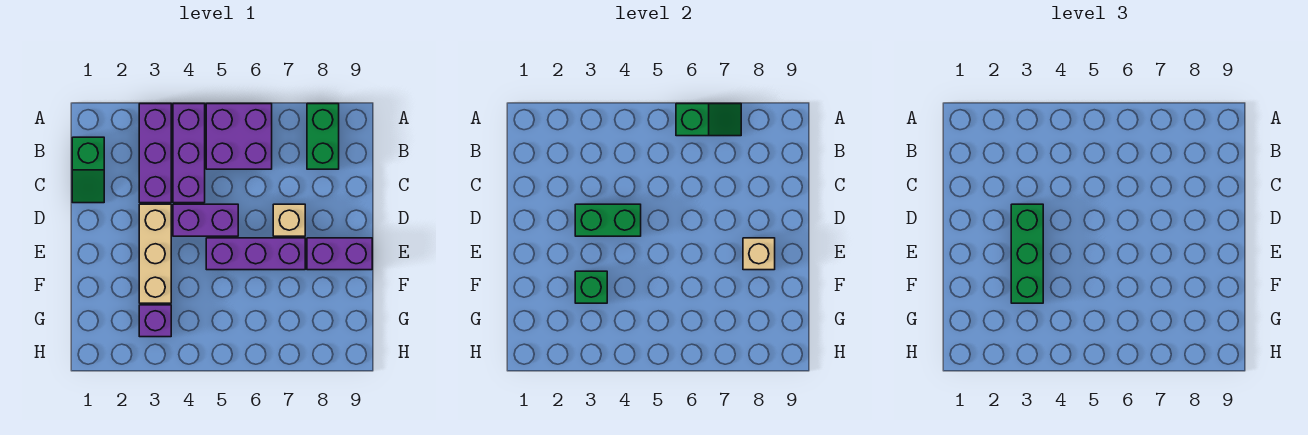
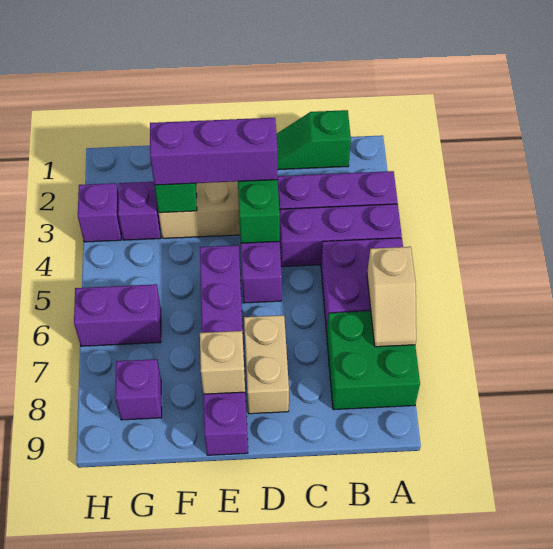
green slope A6:A7 level 2 top 6 -> tan slope A6:A7 level 2 top 6
green brick A8:B8 level 1 -> green brick A7:B8 level 1
green brick D3:F3 level 3 -> purple brick D3:F3 level 3
tan brick D7 level 1 -> tan brick D7:D8 level 1
none -> purple brick G6:H6 level 1
none -> purple brick G8 level 1
none -> purple brick H3 level 1

